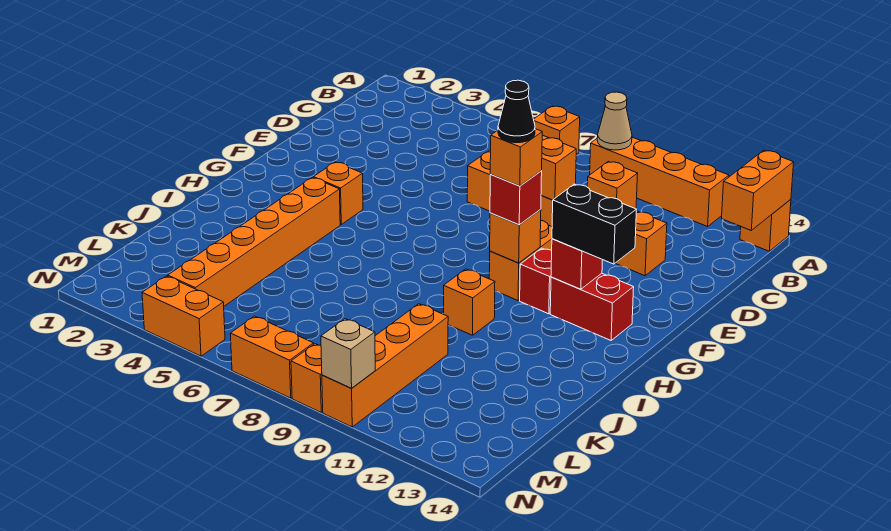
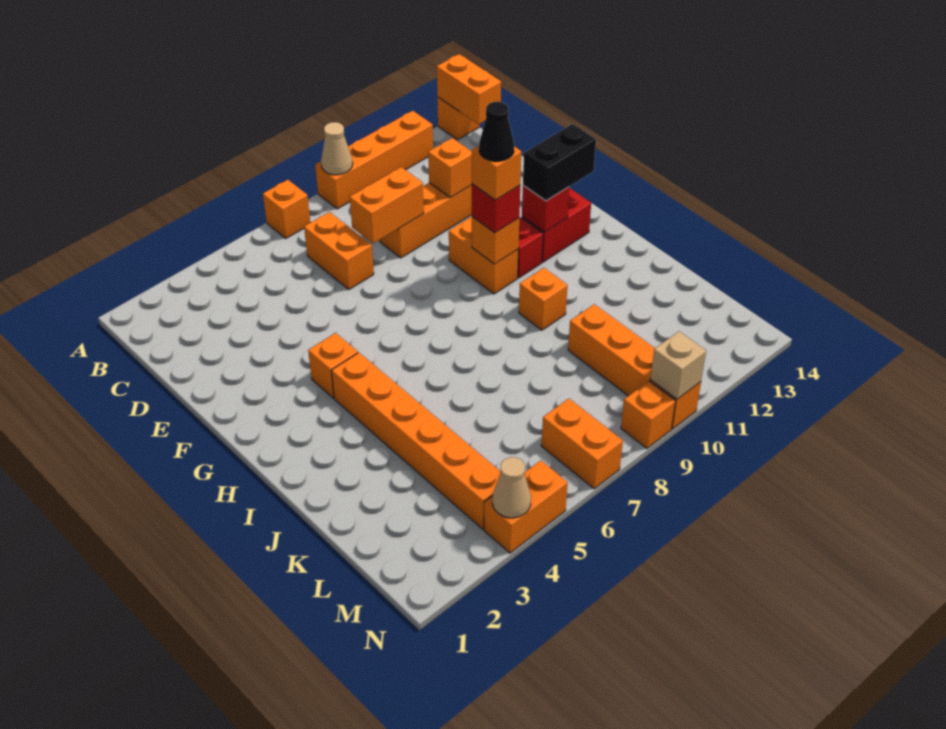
none -> tan cone N4 level 2
orange brick N7:N8 level 1 -> orange brick M7:N7 level 1

